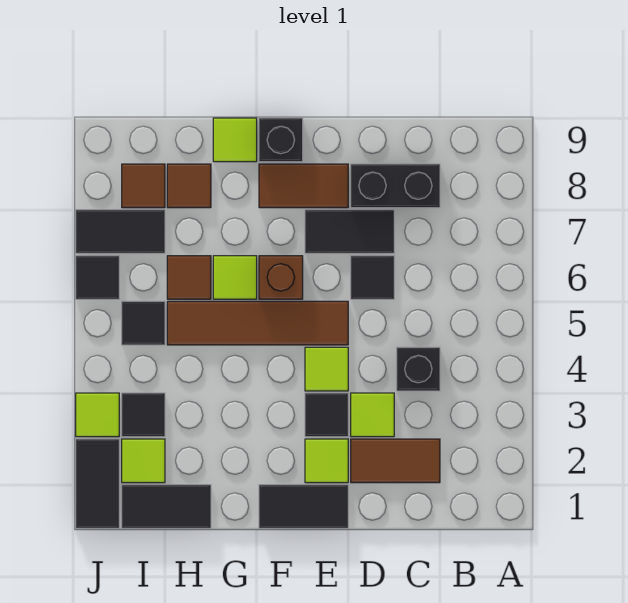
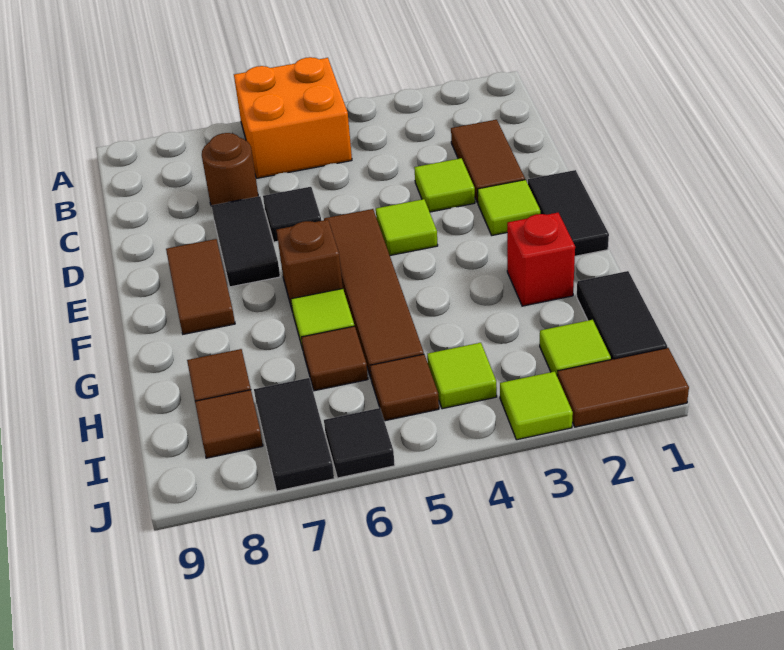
none -> orange brick A5:B6 level 1
black brick C4 level 1 -> none
none -> brown round brick C7 level 1
black brick C8:D8 level 1 -> none
black tile E3 level 1 -> none
black brick F9 level 1 -> none
none -> red brick G2 level 1
lime tile G9 level 1 -> lime tile I4 level 1
black tile I3 level 1 -> none
black tile I5 level 1 -> brown tile I5 level 1
black tile J1:J2 level 1 -> brown tile J1:J2 level 1

